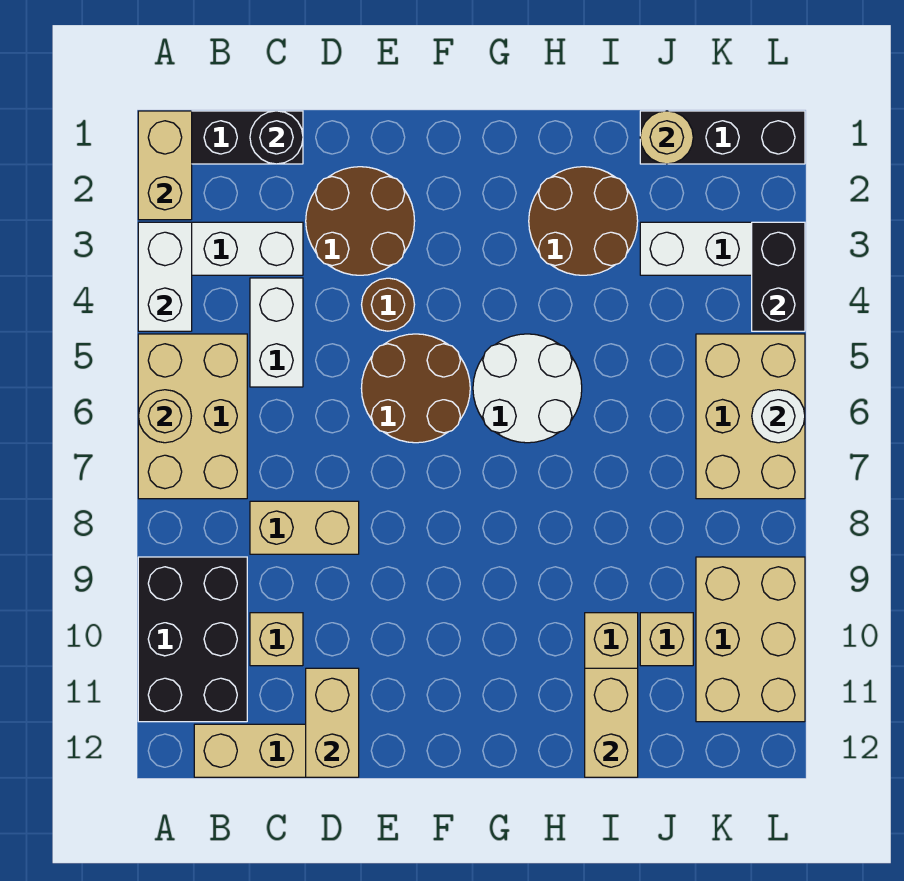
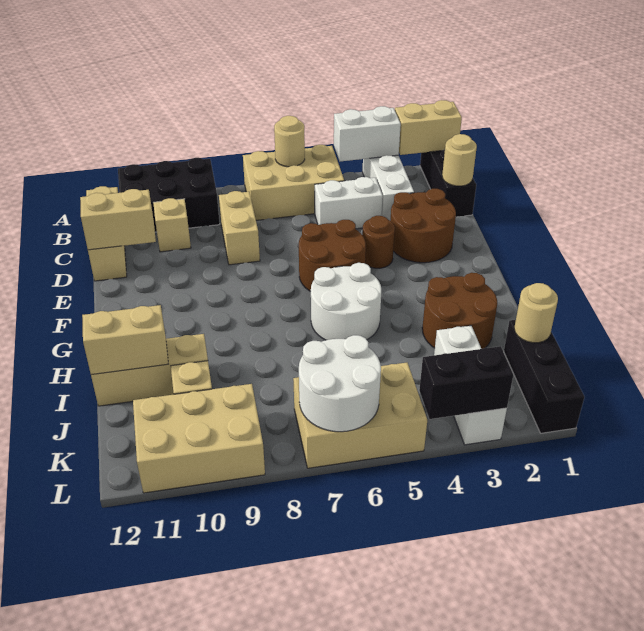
black round brick C1 level 2 -> tan round brick C1 level 2
white round brick L6 level 2 -> white round brick K6:L7 level 2

